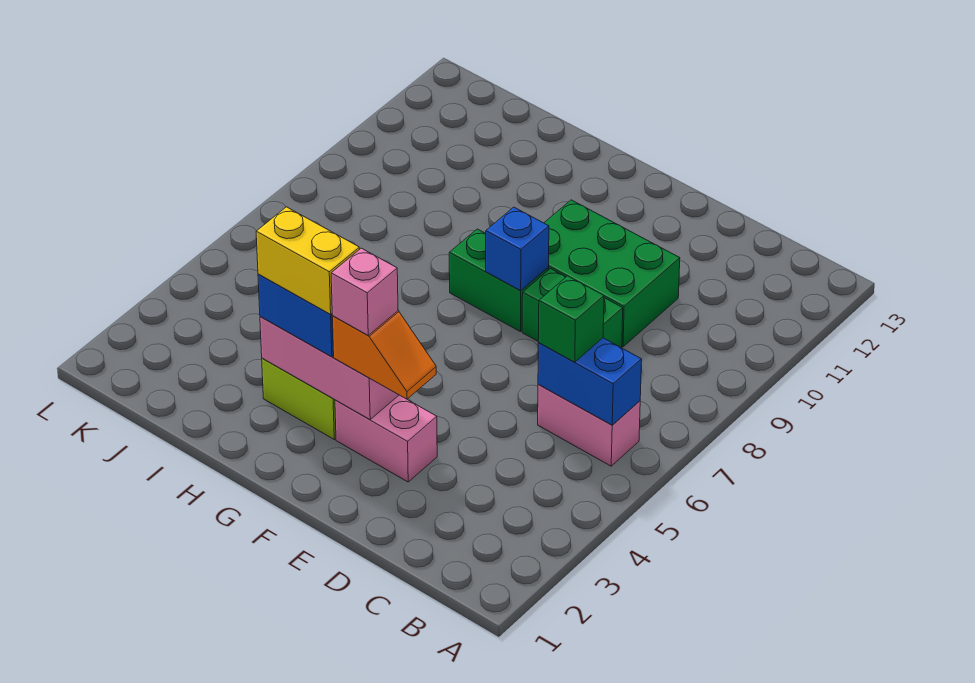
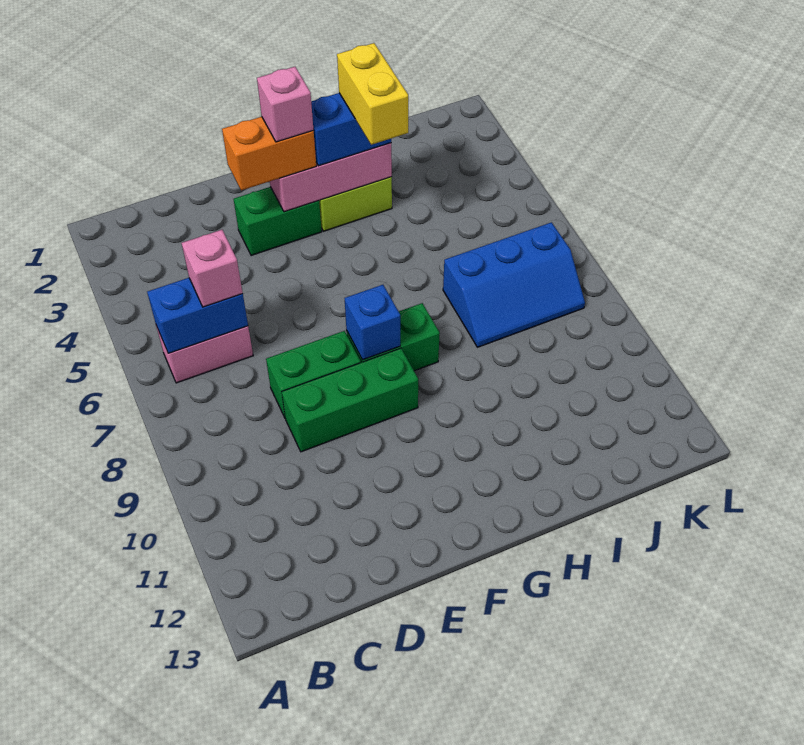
green brick C6 level 3 -> pink brick C6 level 3
green brick D9:F10 level 1 -> green brick D9:F9 level 1
pink brick E3:F3 level 1 -> green brick E3:F3 level 1
orange slope E3:F3 level 3 top F -> orange brick E3:F3 level 3
yellow brick G3:H3 level 4 -> yellow brick H3:H4 level 4
none -> blue slope I7:K8 level 1 top 7

